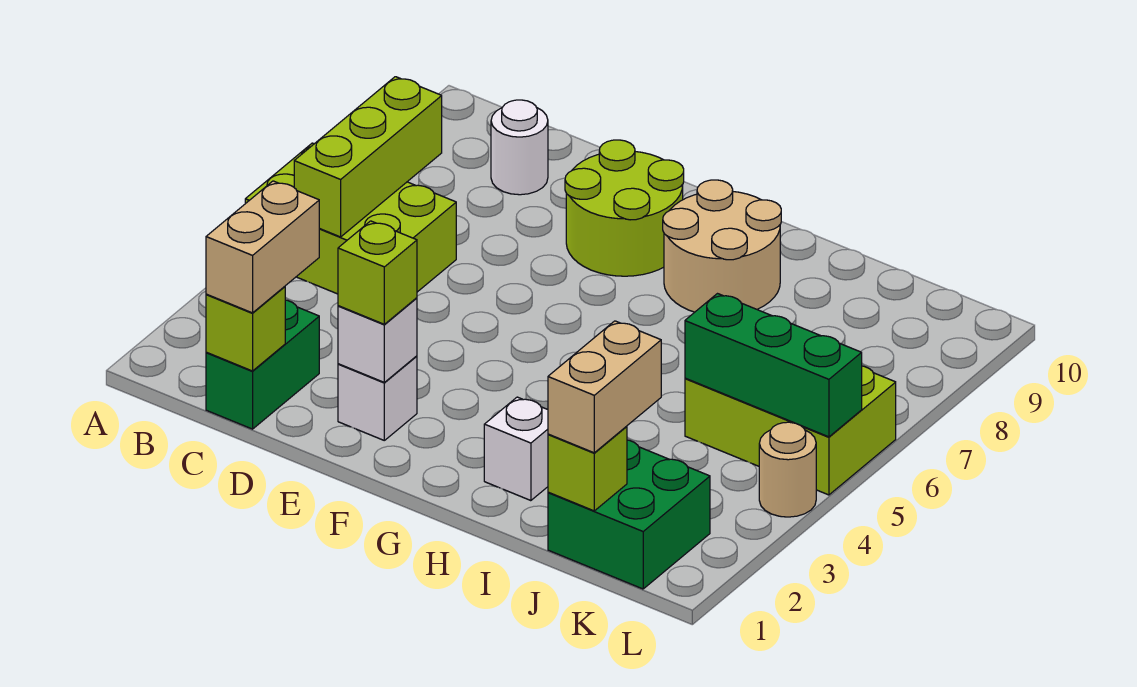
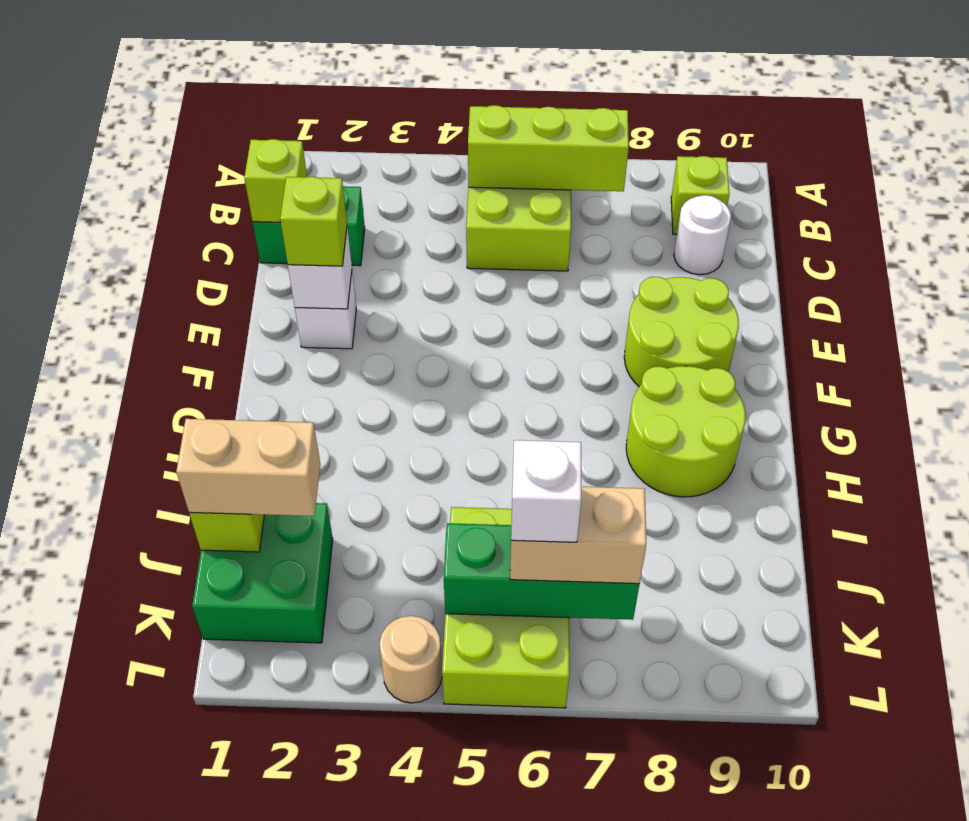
none -> lime brick B9 level 1
tan brick C1:C2 level 3 -> tan brick K6:K7 level 3
tan round brick G8:H9 level 1 -> lime round brick G8:H9 level 1
white brick H2 level 1 -> white brick K6 level 4
green brick J5:L5 level 2 -> green brick K5:K7 level 2

